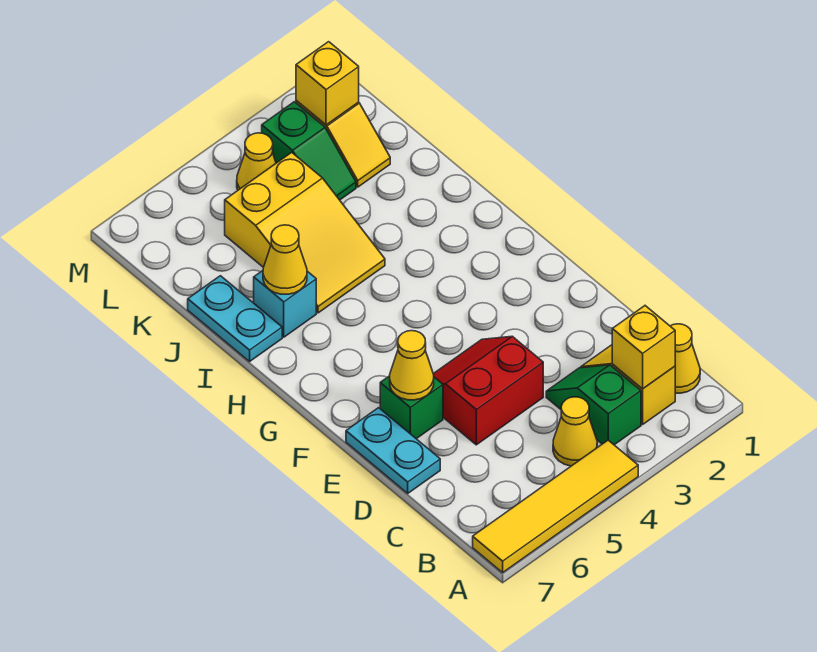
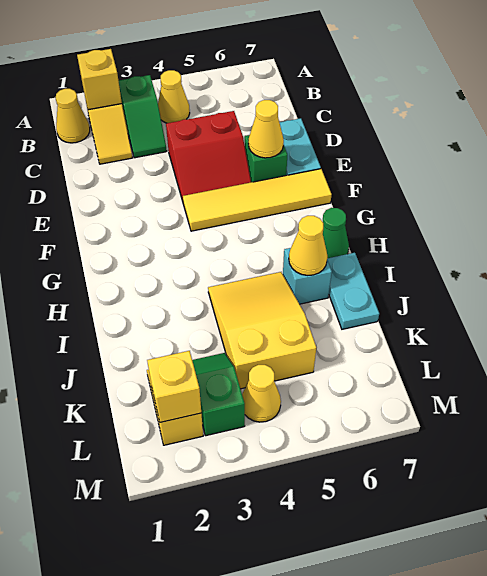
yellow tile A4:A7 level 1 -> yellow tile F4:F7 level 1
none -> green cone H7 level 1

